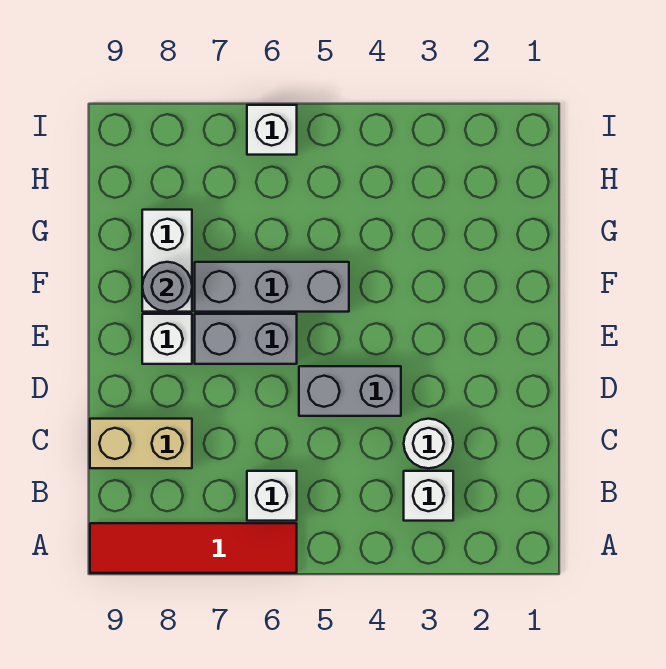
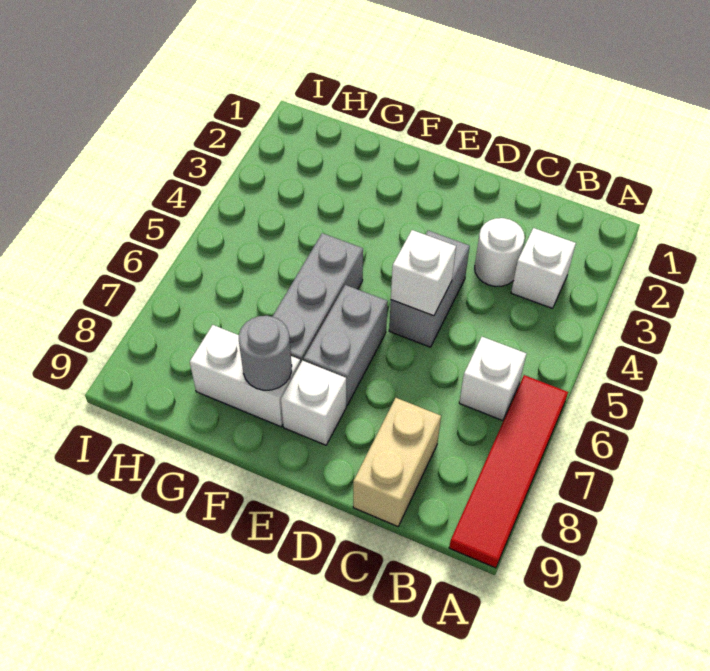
white brick I6 level 1 -> white brick D5 level 2

